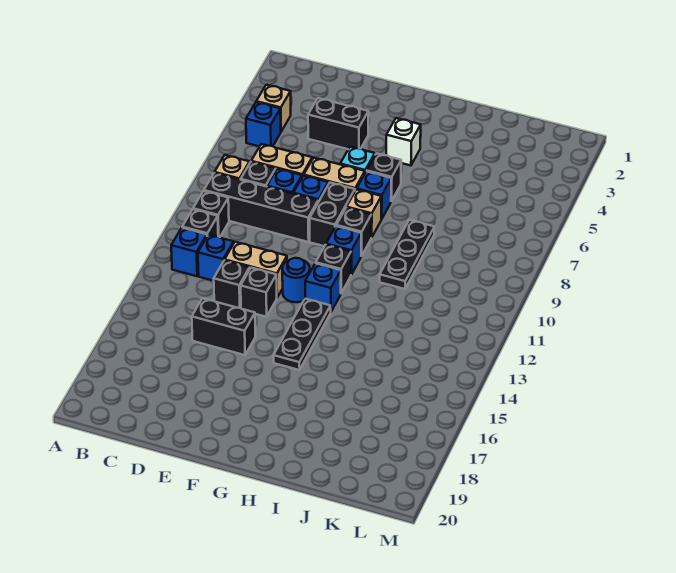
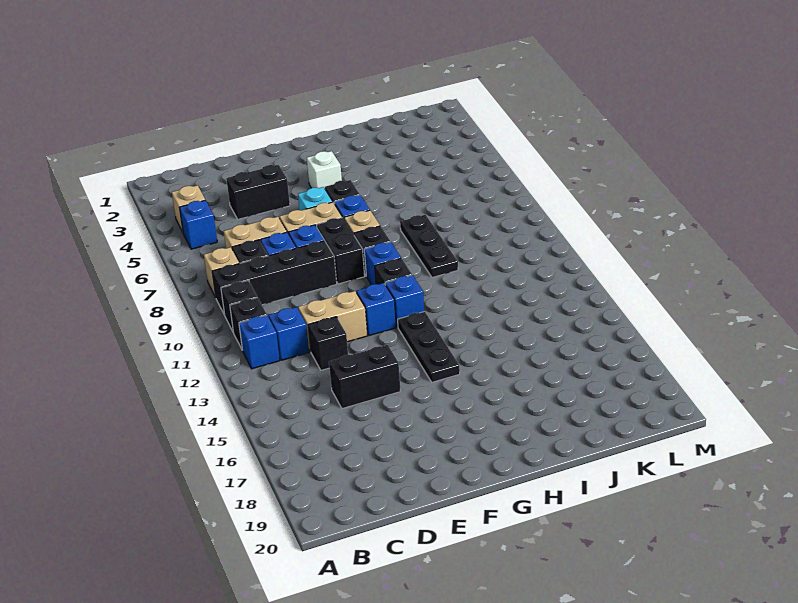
black brick E13 level 1 -> none
blue round brick F12 level 1 -> blue brick F12 level 1

